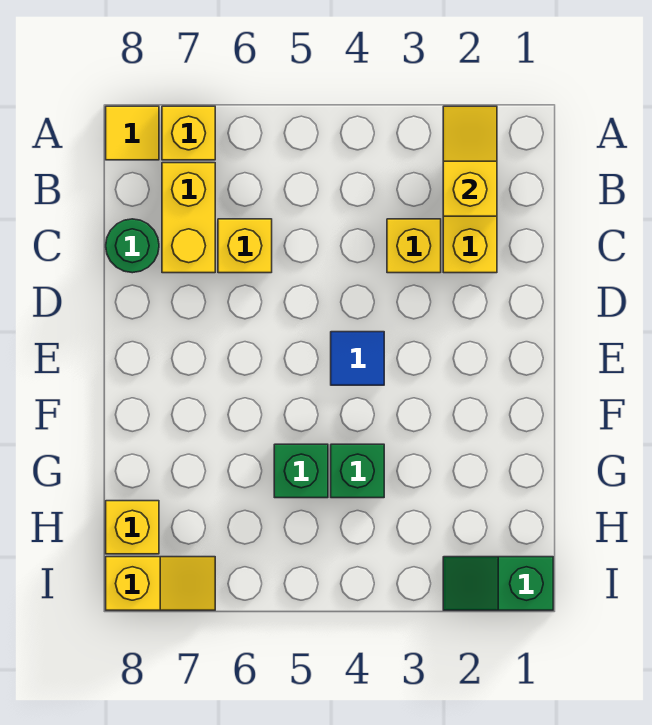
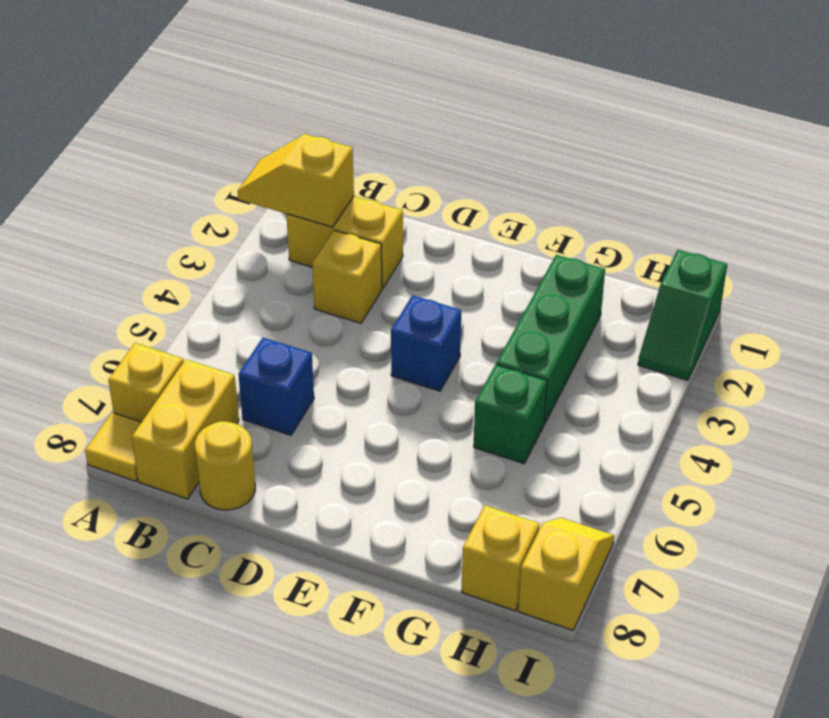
yellow brick B7:C7 level 1 -> yellow brick B7:B8 level 1
yellow brick C6 level 1 -> blue brick C6 level 1
green round brick C8 level 1 -> yellow round brick C8 level 1
blue tile E4 level 1 -> blue brick E4 level 1
green brick G4 level 1 -> green brick G2:G4 level 1

